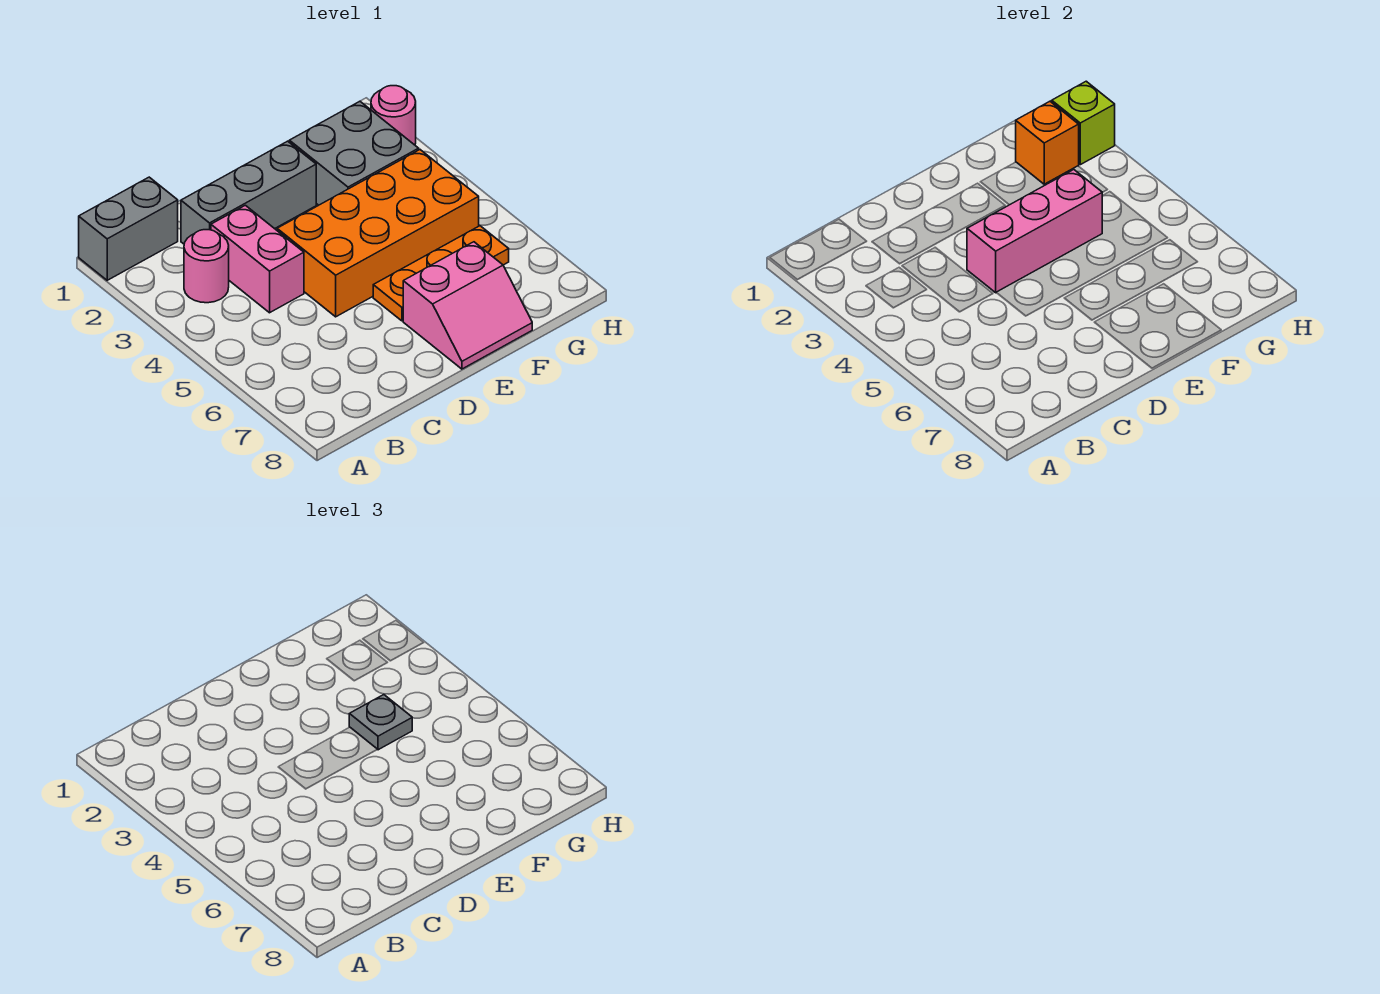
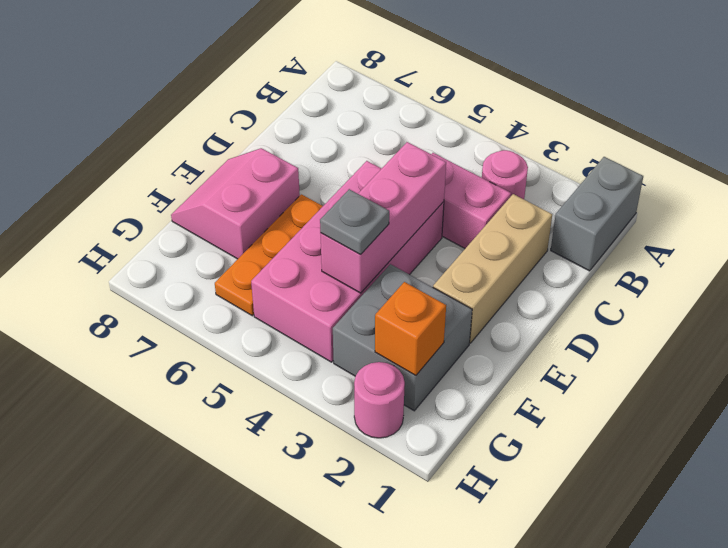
grey brick C2:E2 level 1 -> tan brick C2:E2 level 1
orange brick D4:G5 level 1 -> pink brick D4:G5 level 1
lime brick H2 level 2 -> none

